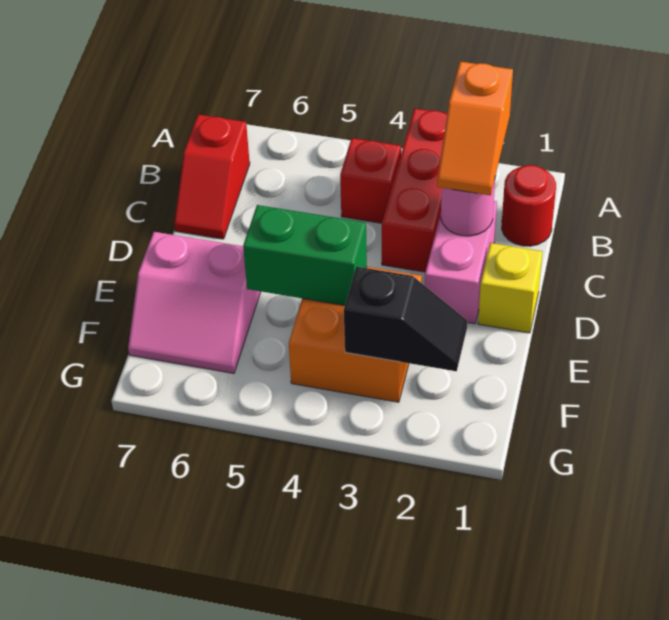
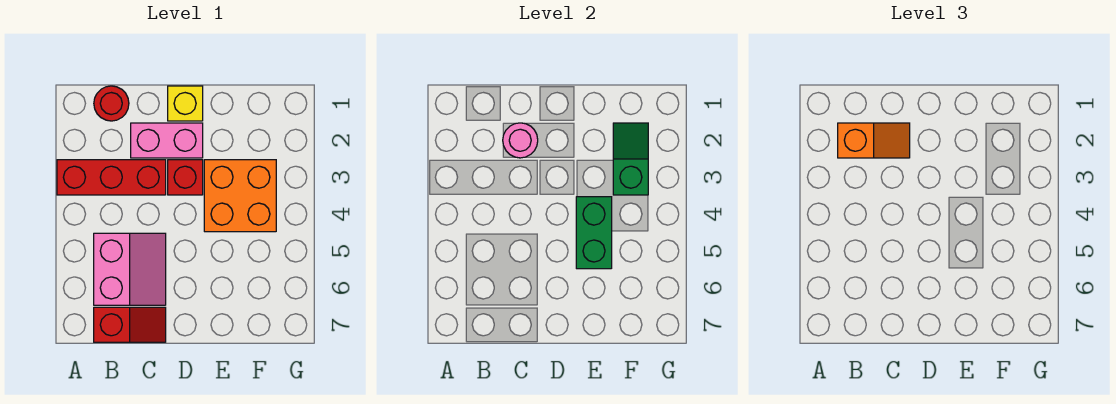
red brick B4 level 1 -> red brick D3 level 1
pink slope E6:F7 level 1 top E -> pink slope B5:C6 level 1 top B
black slope F2:F3 level 2 top 3 -> green slope F2:F3 level 2 top 3

